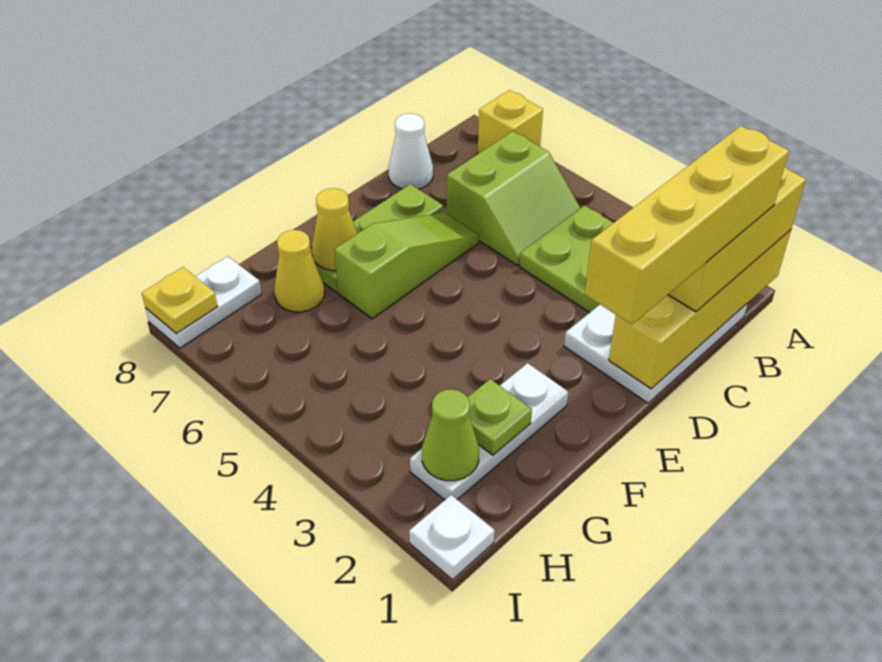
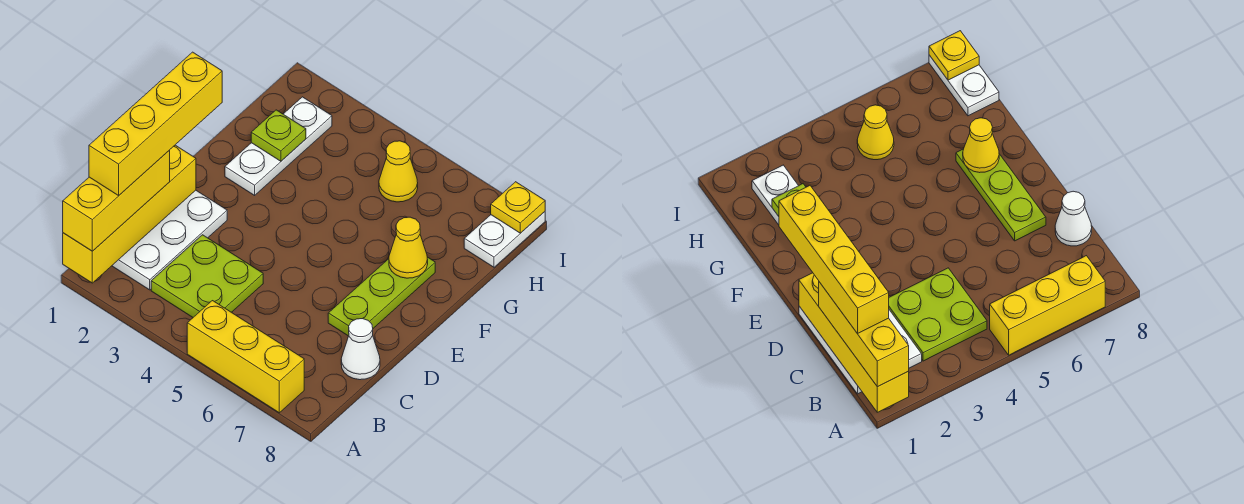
yellow brick A7 level 1 -> yellow brick A5:A7 level 1
lime slope B5:C6 level 1 top 6 -> none
lime slope D6:F6 level 1 top F -> none
yellow cone G7 level 1 -> yellow cone H5 level 1
lime cone H2 level 2 -> none
white plate I1 level 1 -> none

